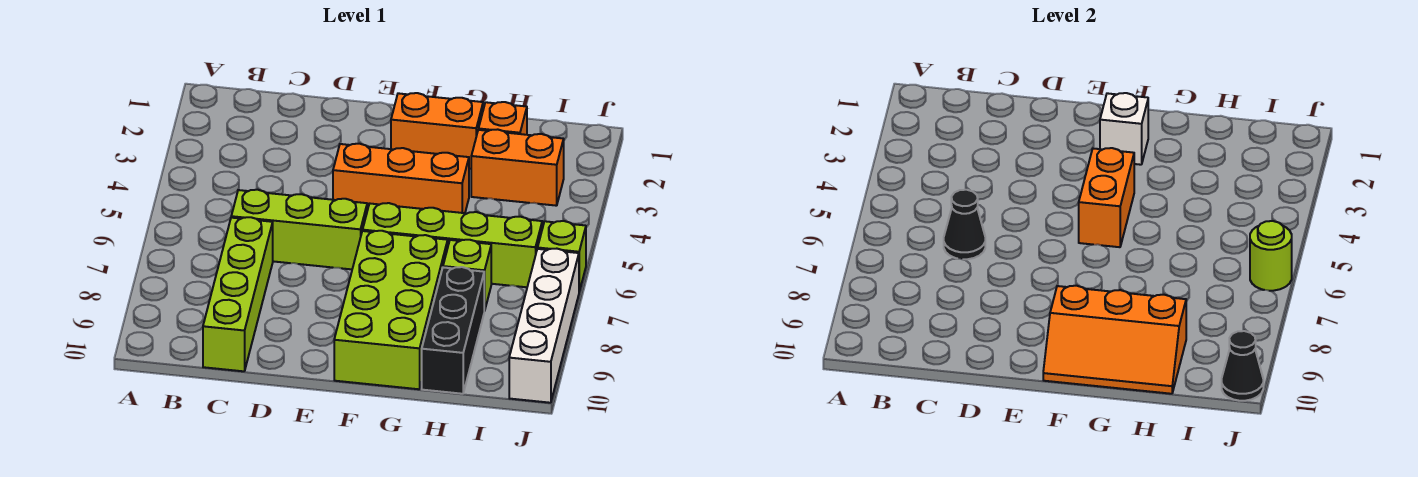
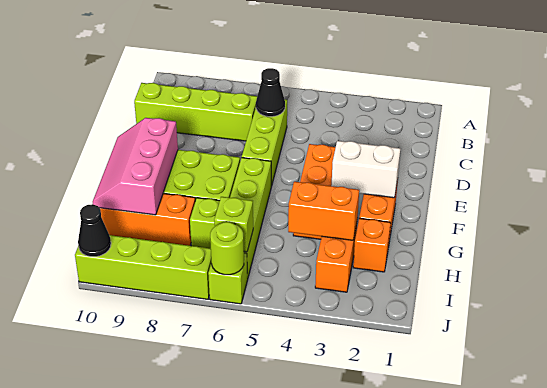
white brick F2 level 2 -> white brick F2:F3 level 2
orange brick F4:F5 level 2 -> orange brick H3:H4 level 2
orange slope F9:H10 level 2 top 9 -> pink slope F9:H10 level 2 top 9
black brick H8:H10 level 1 -> orange brick H8:H10 level 1
none -> lime brick I6 level 2
white brick J7:J10 level 1 -> lime brick J7:J10 level 1

